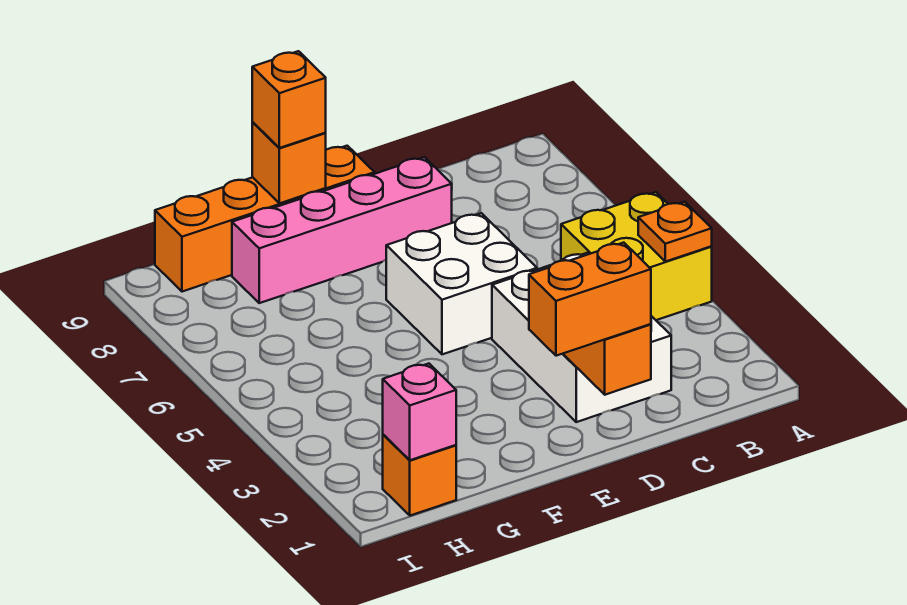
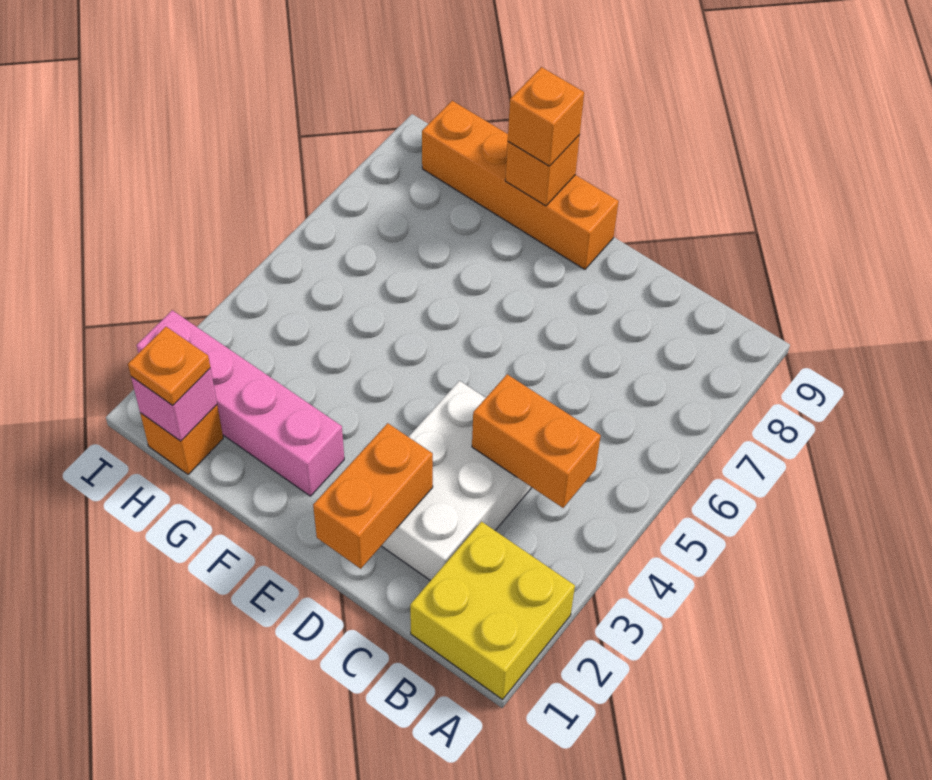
yellow brick A4:B5 level 1 -> yellow brick A1:B2 level 1
orange plate A4 level 2 -> orange plate H1 level 3
orange brick D1:E1 level 3 -> orange brick B4:C4 level 2
white brick D5:E6 level 1 -> none
pink brick D8:G8 level 1 -> pink brick F2:I2 level 1

